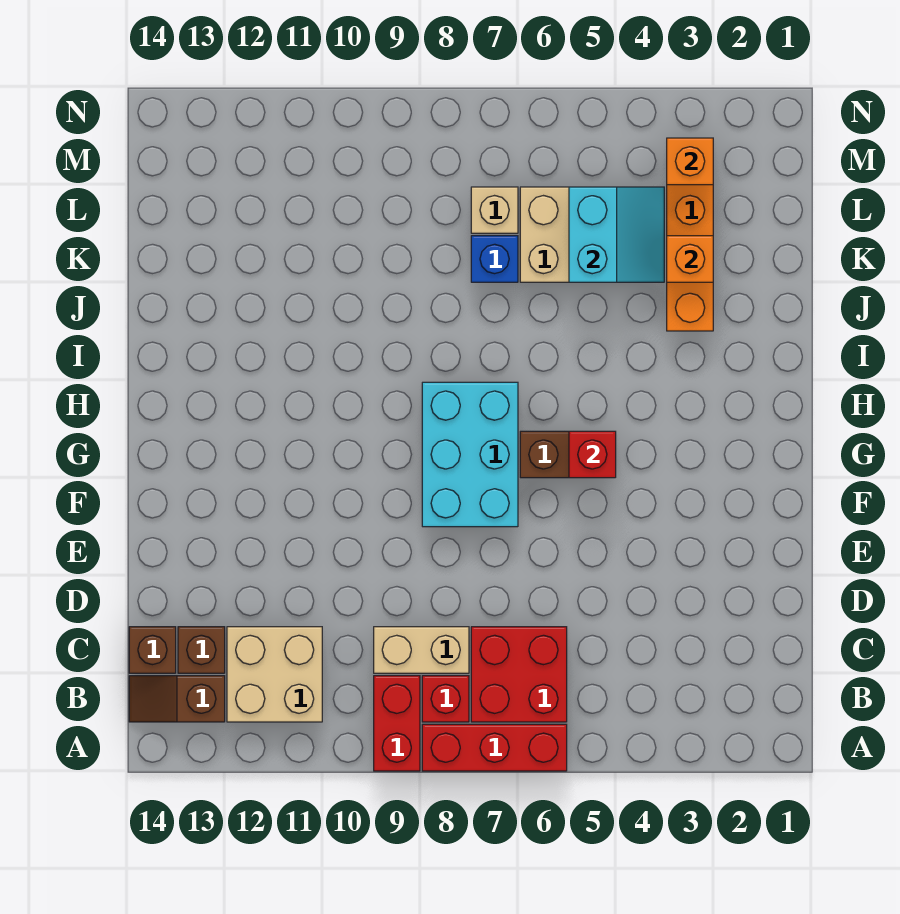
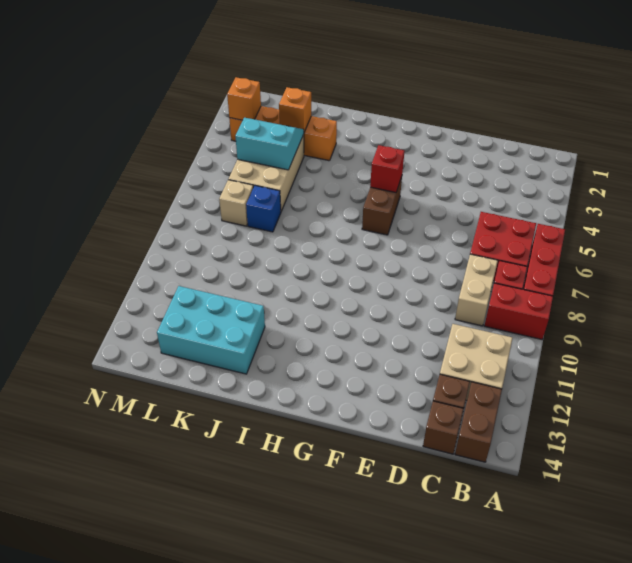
brown slope B13:B14 level 1 top 13 -> brown brick B13:B14 level 1
cyan brick F7:H8 level 1 -> cyan brick J12:L13 level 1

